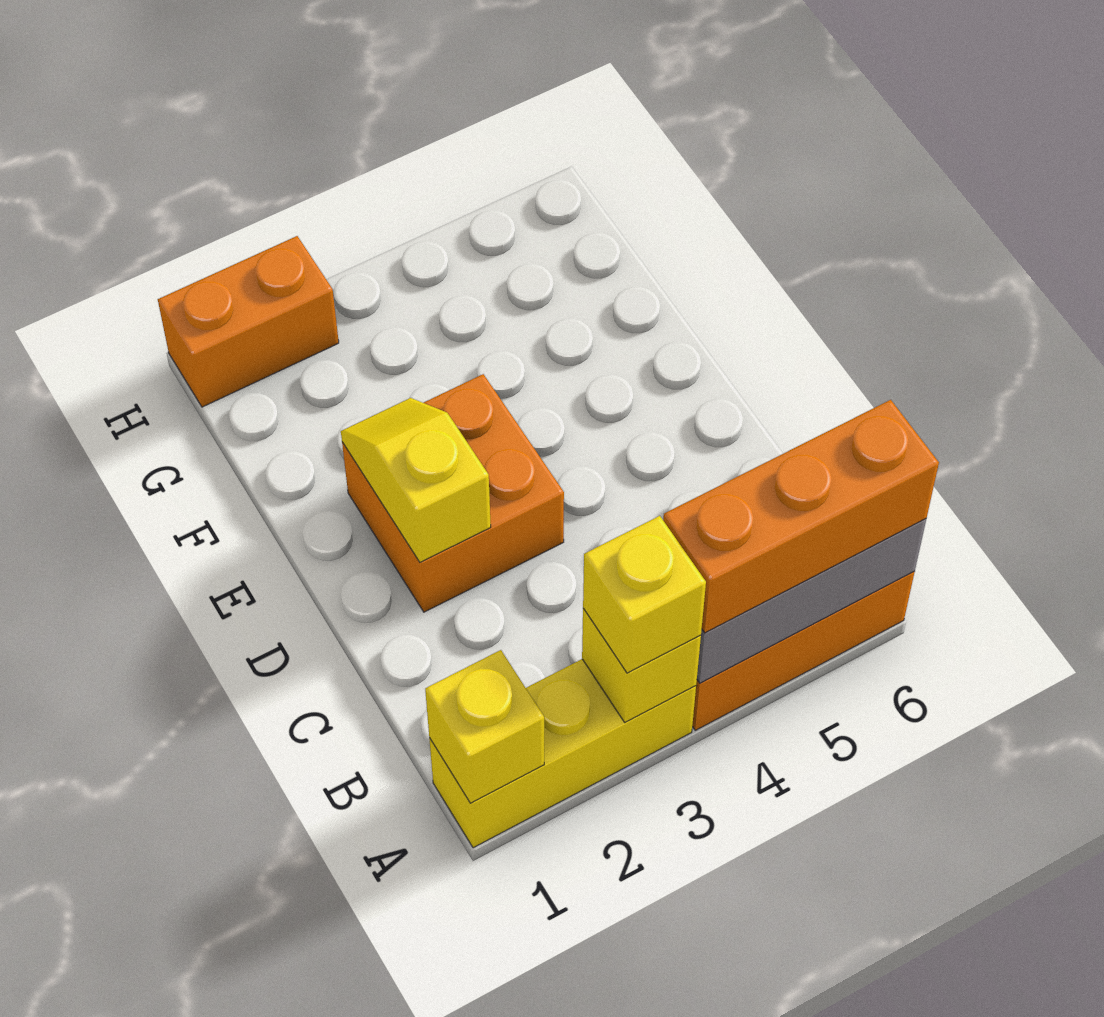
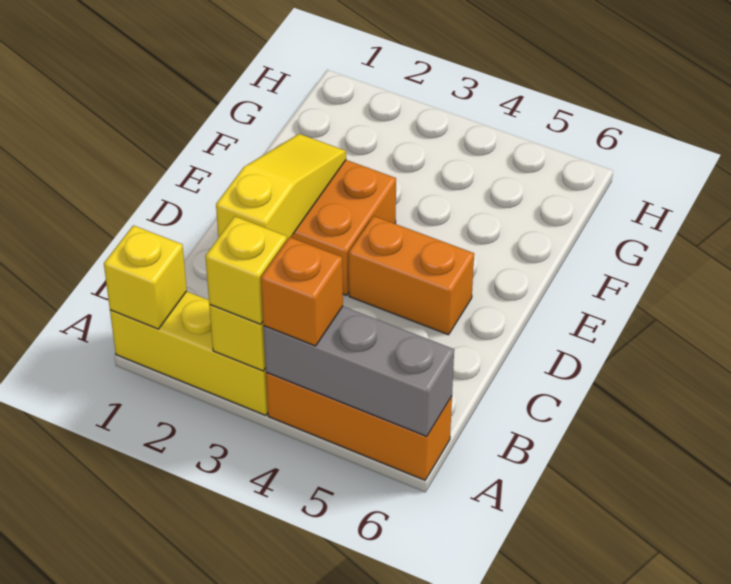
orange brick A4:A6 level 3 -> orange brick A4 level 3
yellow slope D2:E2 level 2 top D -> yellow slope C2:E2 level 2 top C
orange brick H1:H2 level 1 -> orange brick D4:D5 level 1

